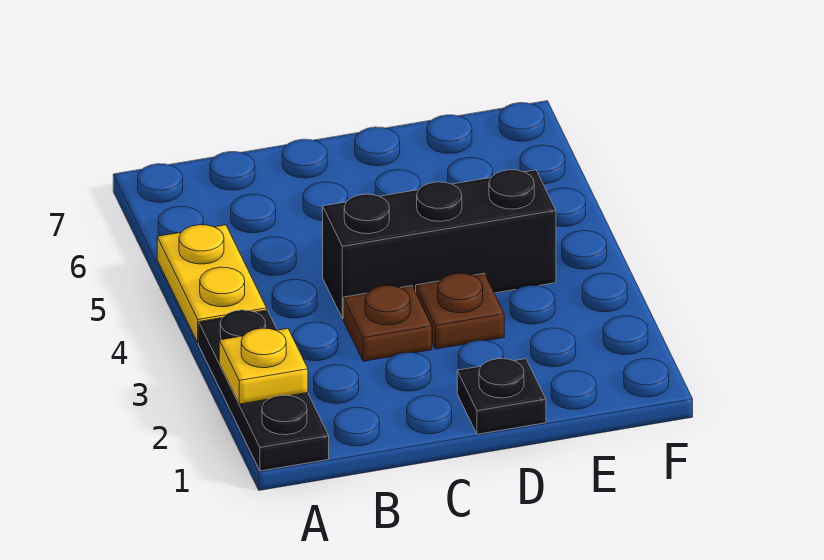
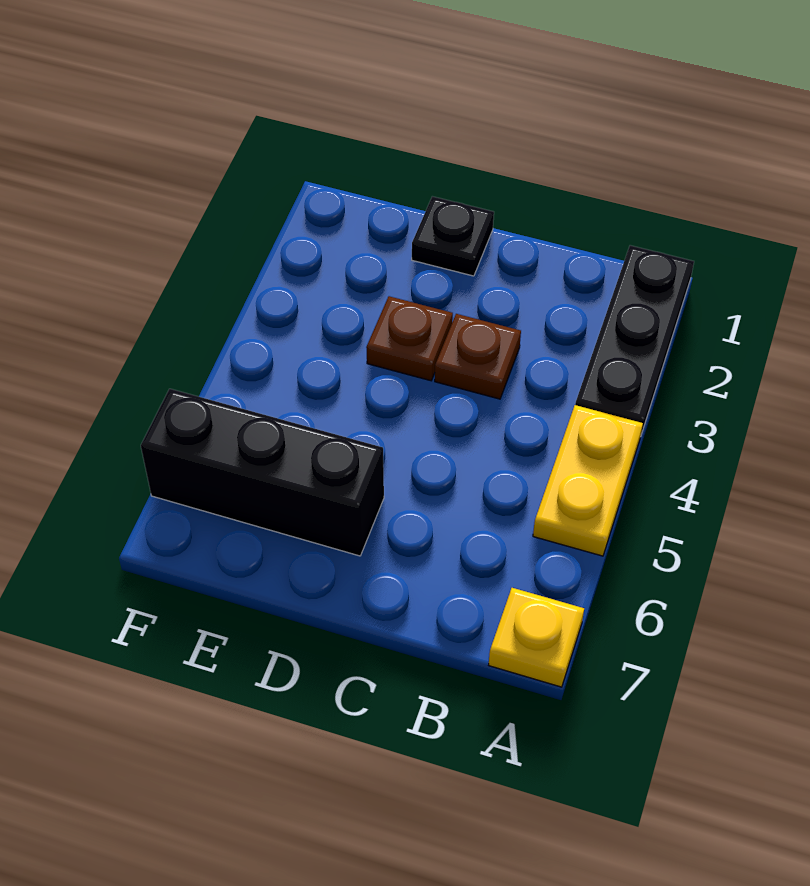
yellow plate A2 level 2 -> yellow plate A7 level 1
black brick C4:E4 level 1 -> black brick D6:F6 level 1

